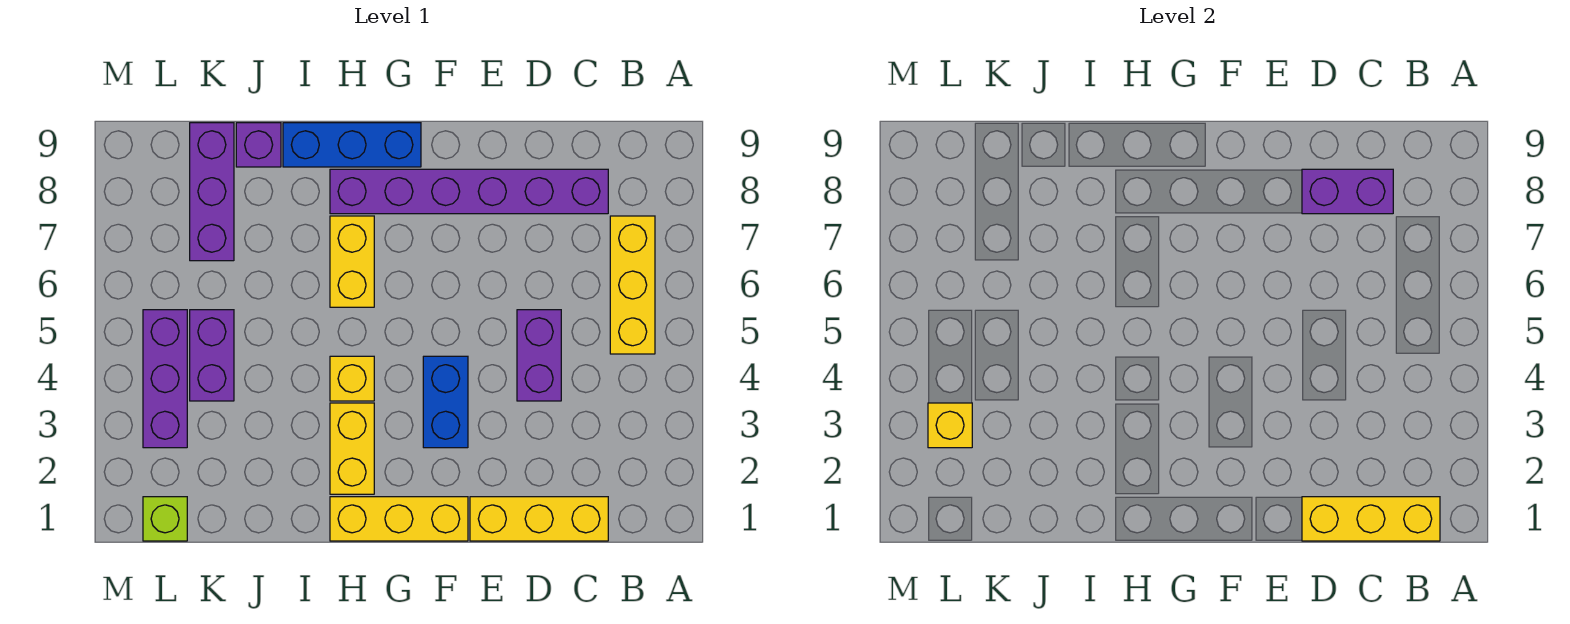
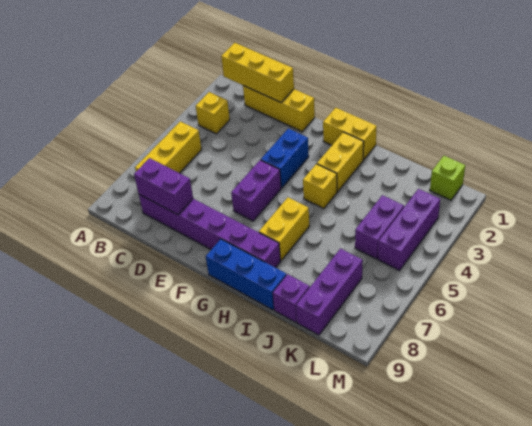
purple brick D4:D5 level 1 -> purple brick F5:F6 level 1
yellow brick F1:H1 level 1 -> yellow brick G1:H1 level 1
yellow brick L3 level 2 -> yellow brick B3 level 1

